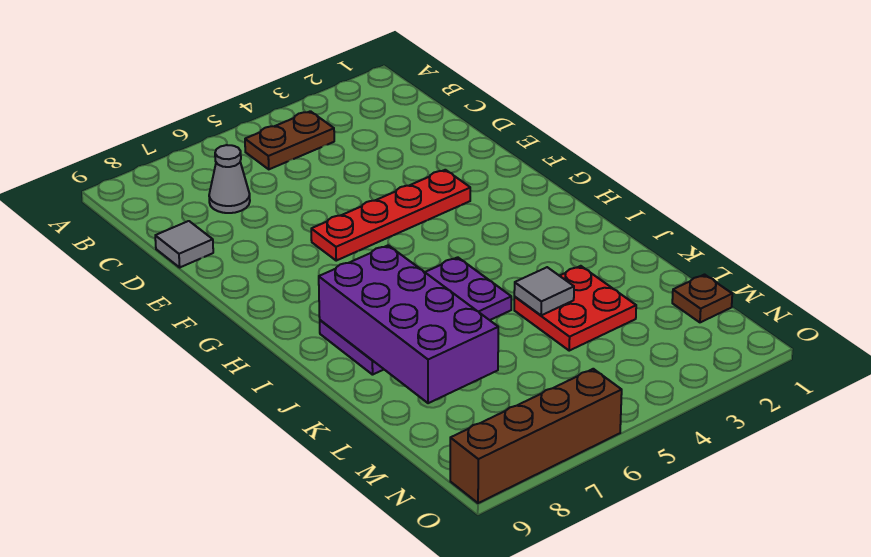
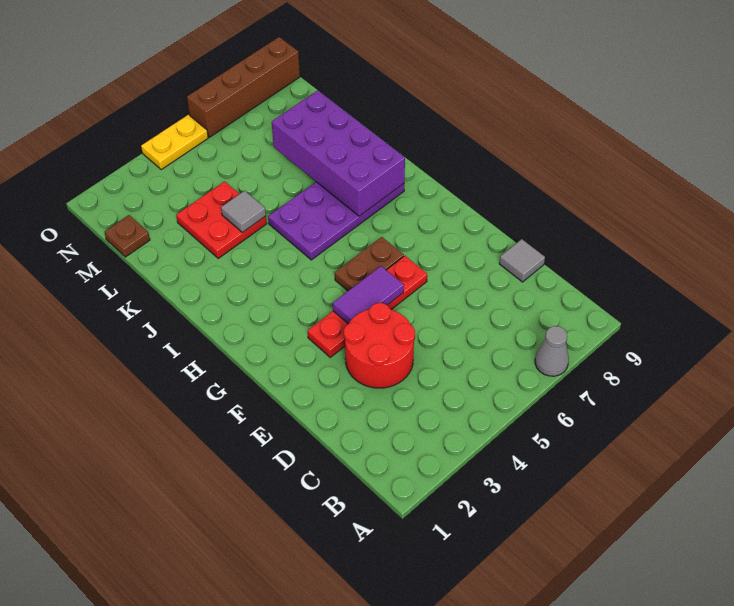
brown plate B4:B5 level 1 -> brown plate G5:G6 level 1
grey cone C7 level 1 -> grey cone A7 level 1
none -> red round brick D3:E4 level 1
none -> purple tile F4:F5 level 2
none -> yellow plate O4:O5 level 1

